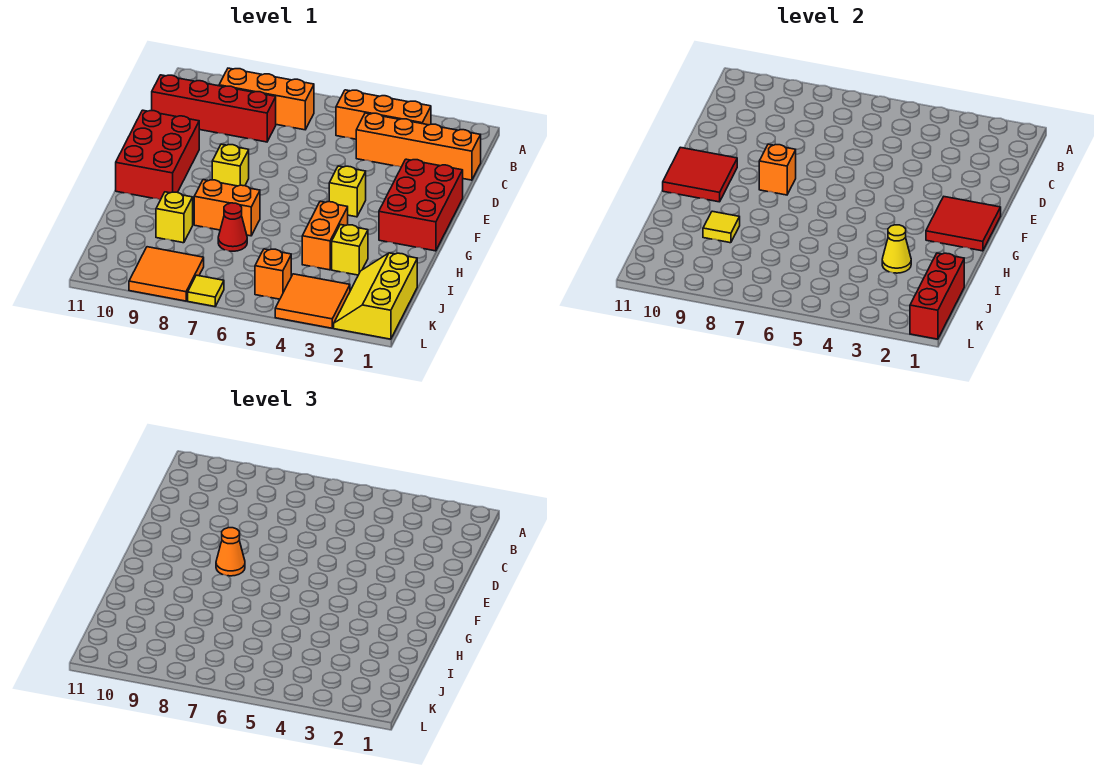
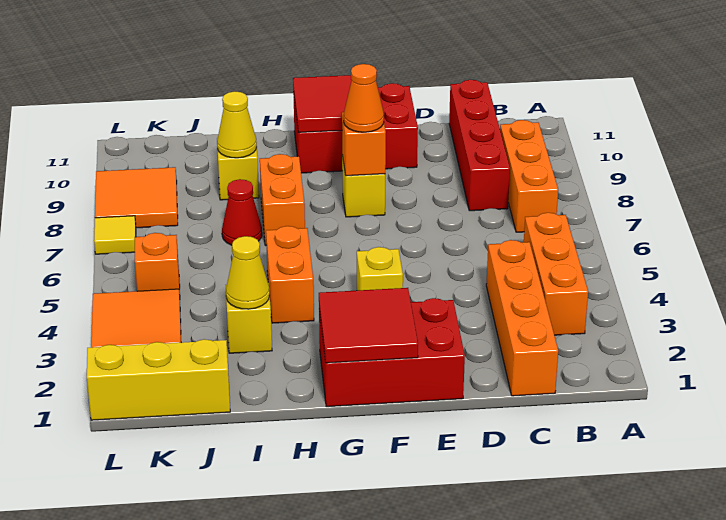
orange brick H4:I4 level 1 -> orange brick H4:H5 level 1
yellow tile I9 level 2 -> yellow cone I9 level 2
red brick J1:L1 level 2 -> none

